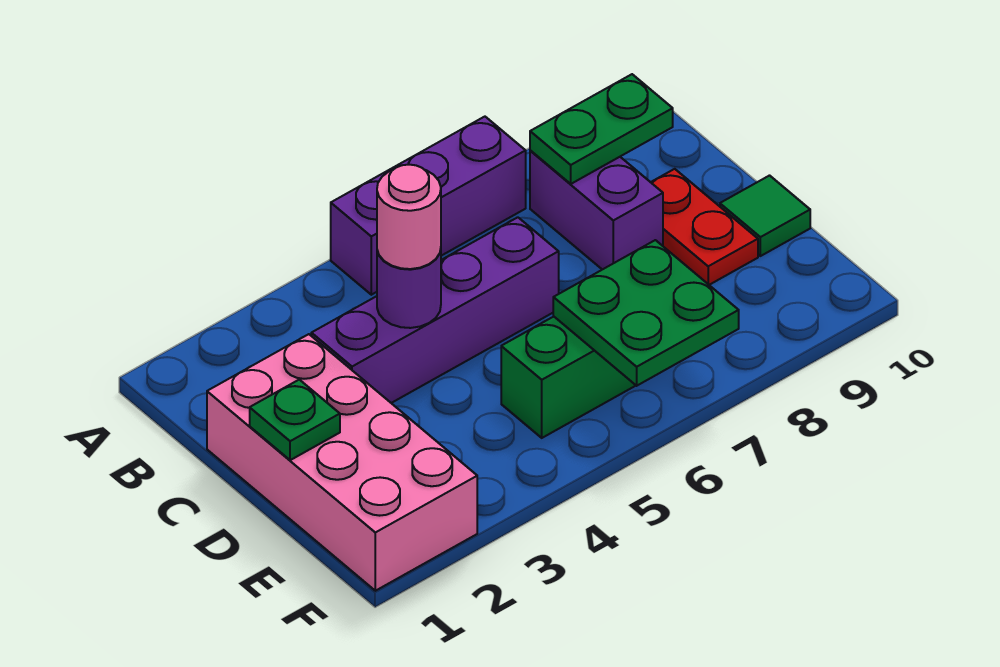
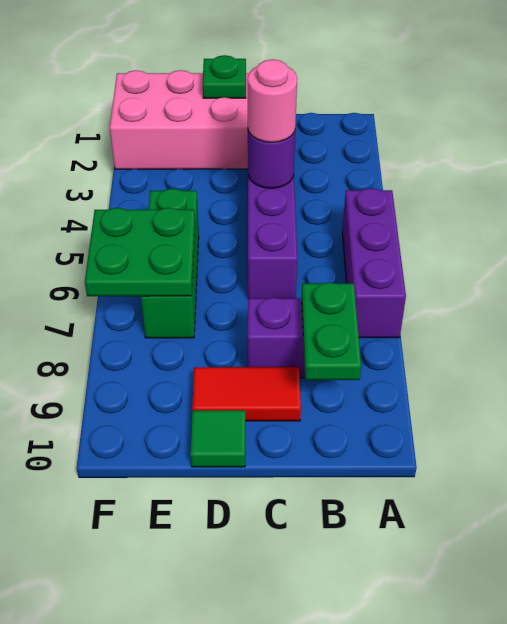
red plate C9:D9 level 1 -> red tile C9:D9 level 1

